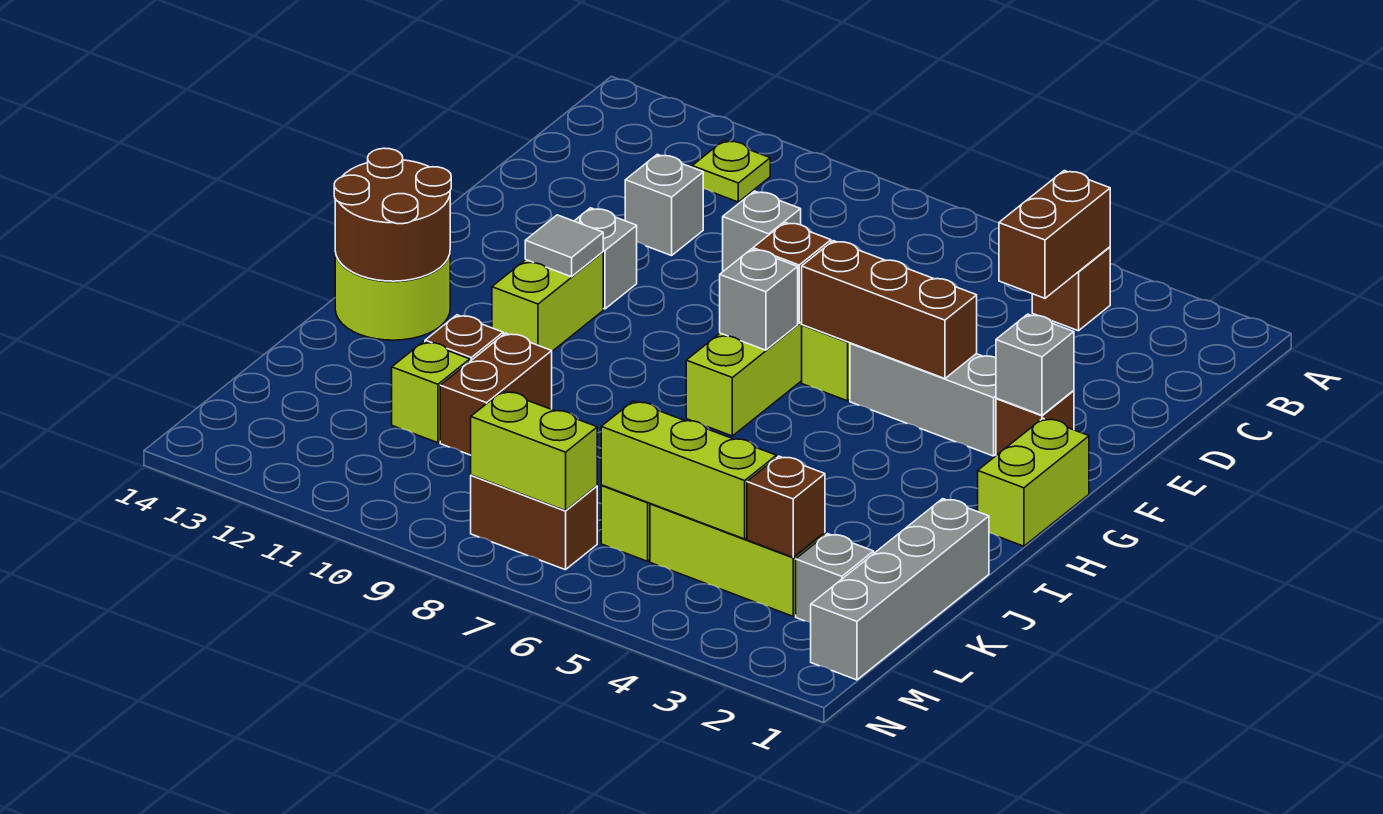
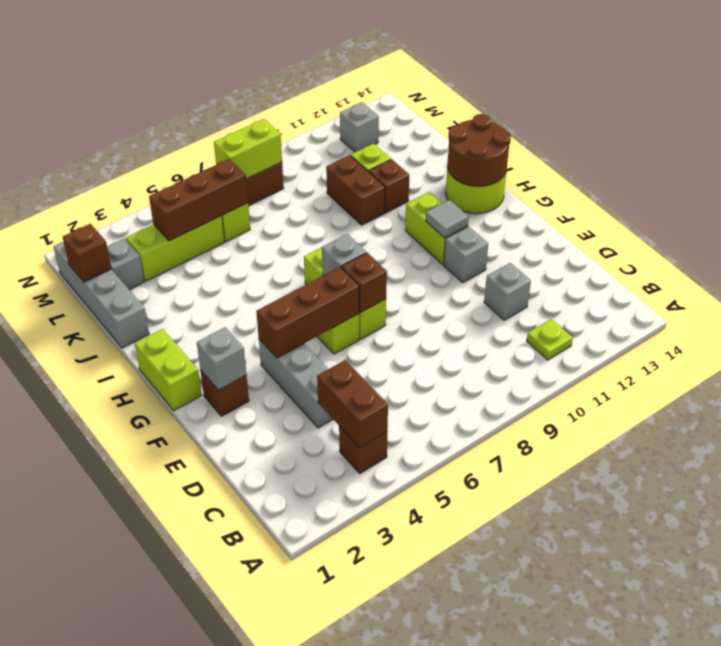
grey brick D9 level 1 -> grey brick M12 level 1
grey brick F3:F5 level 1 -> grey brick D4:F4 level 1
brown brick L3 level 2 -> brown brick L1 level 2
lime brick L4:L6 level 2 -> brown brick L4:L6 level 2

